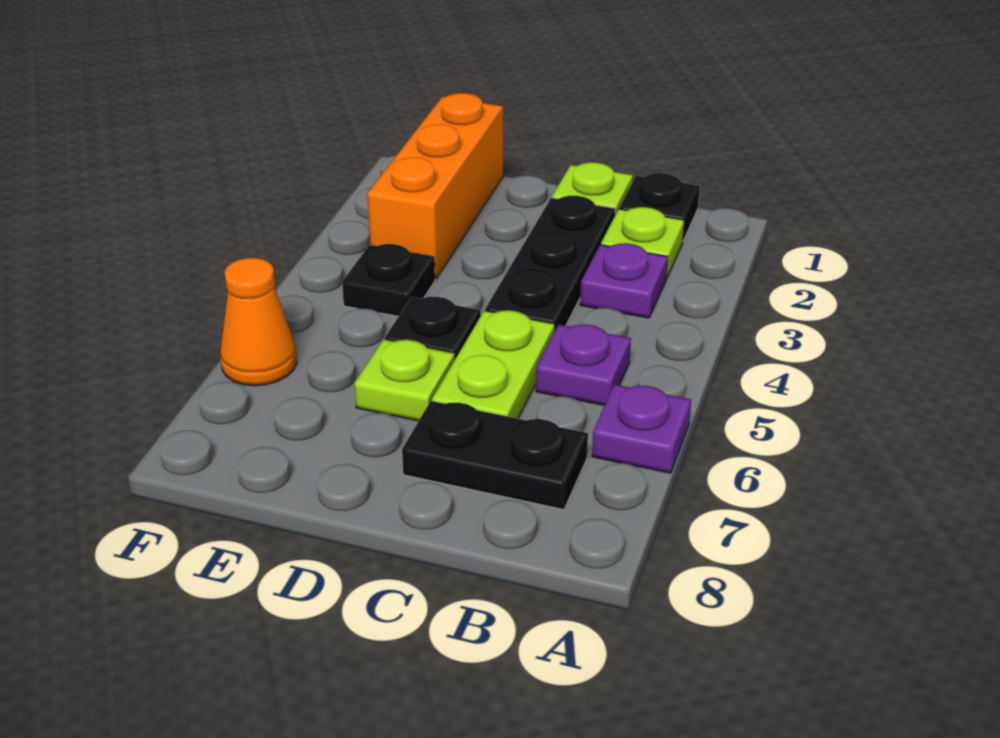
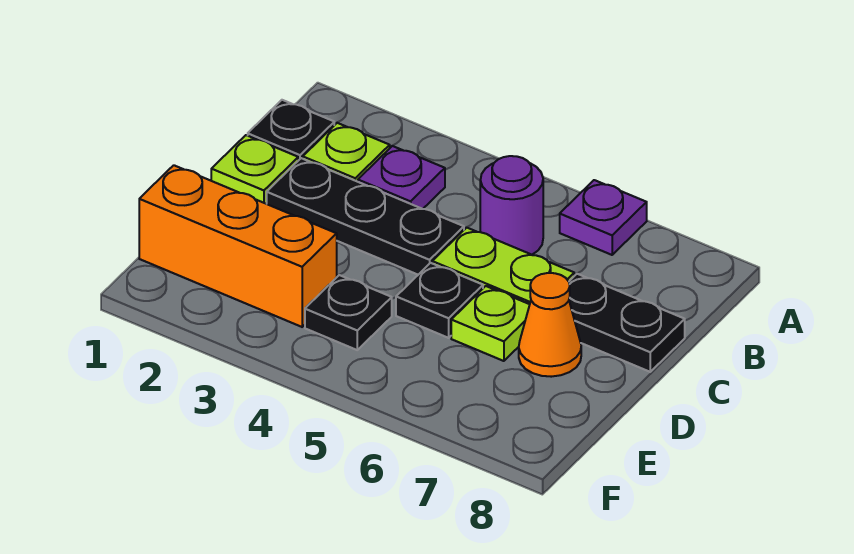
purple plate B5 level 1 -> purple round brick B5 level 1
black plate B7:C7 level 1 -> black plate C7:C8 level 1
orange cone F6 level 1 -> orange cone D7 level 1

